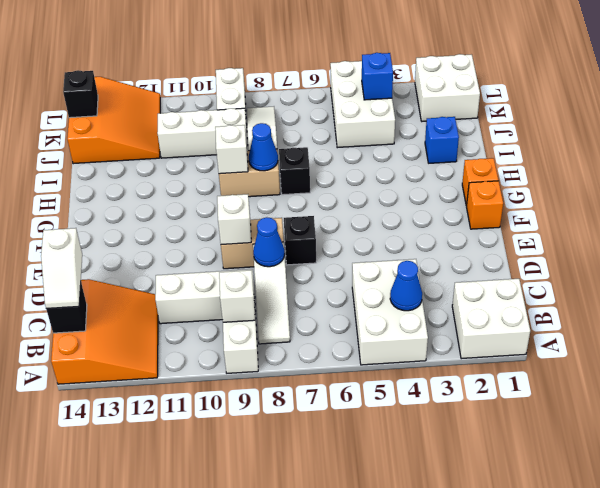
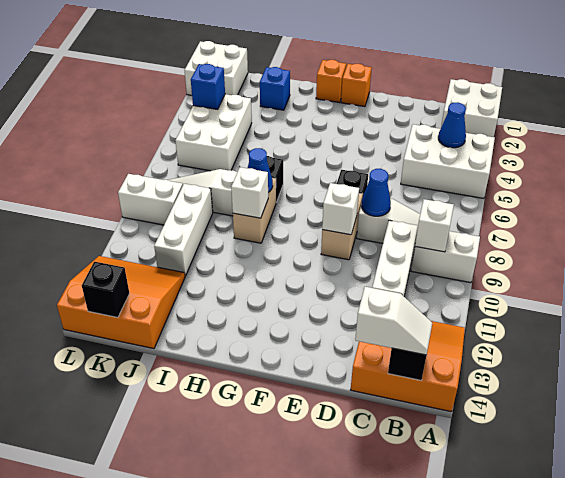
white brick J4:L5 level 1 -> white brick J4:K6 level 1

